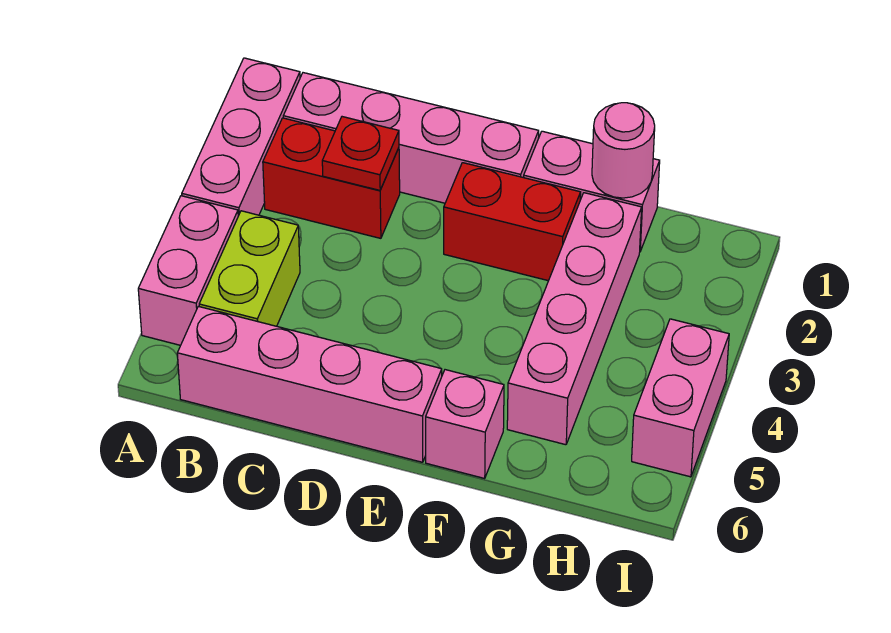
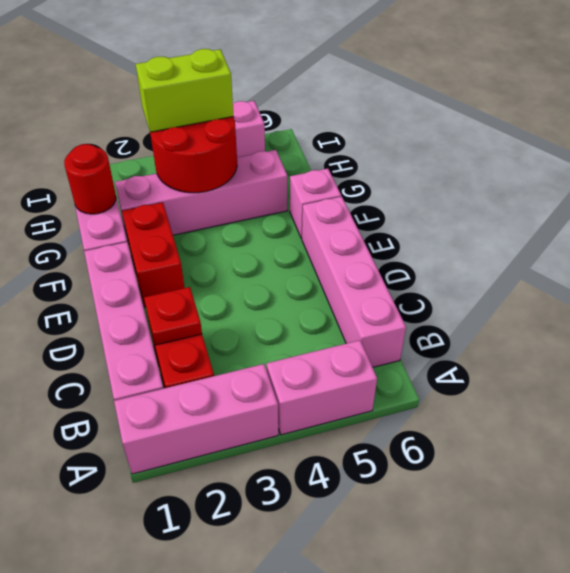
lime brick B4:B5 level 1 -> lime brick H3:H4 level 3
pink round brick G1 level 2 -> red round brick G1 level 2
none -> red round brick G3:H4 level 2

